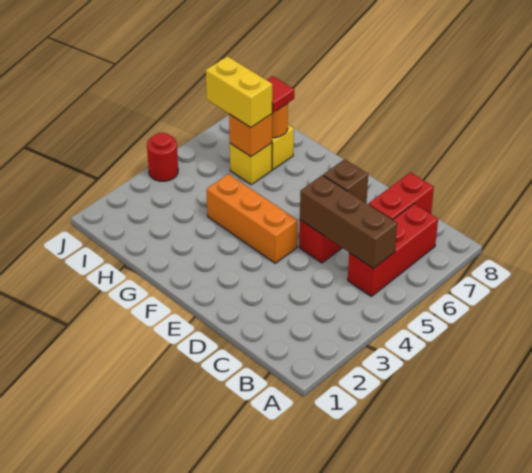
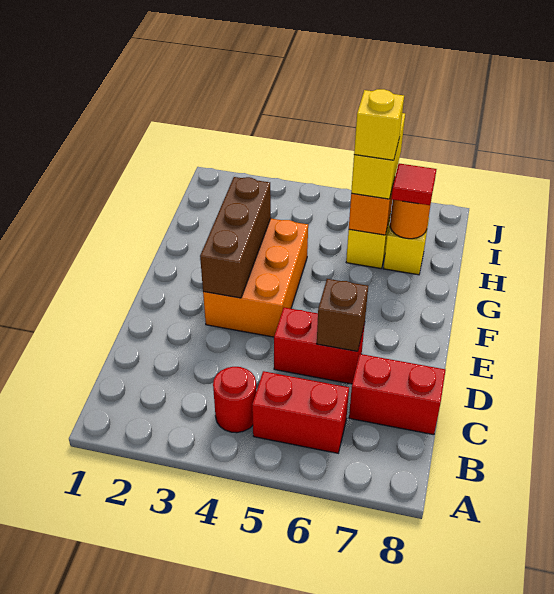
red brick B5:B7 level 1 -> red brick B5:B6 level 1
brown brick B5:D5 level 2 -> brown brick E3:G3 level 2
orange brick E4:G4 level 1 -> orange brick E3:G4 level 1
none -> yellow brick H6 level 4
red round brick J4 level 1 -> red round brick B4 level 1

